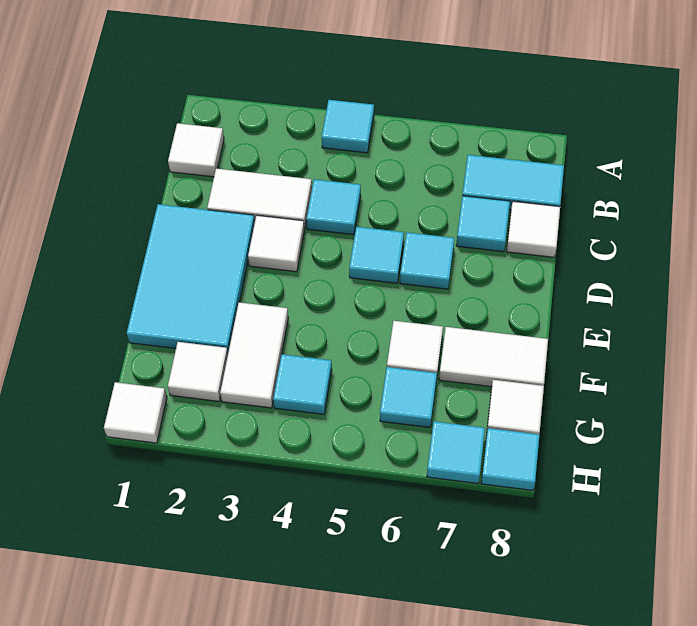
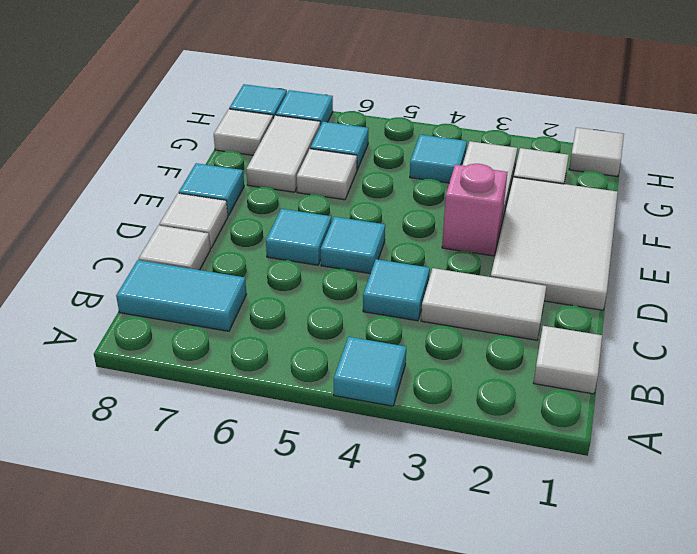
cyan tile C7 level 1 -> cyan tile E8 level 1
cyan tile D1:F2 level 1 -> white tile D1:F2 level 1
white tile D3 level 1 -> white tile D8 level 1
none -> pink brick E3 level 1
white tile F7:F8 level 1 -> white tile F7:G7 level 1

